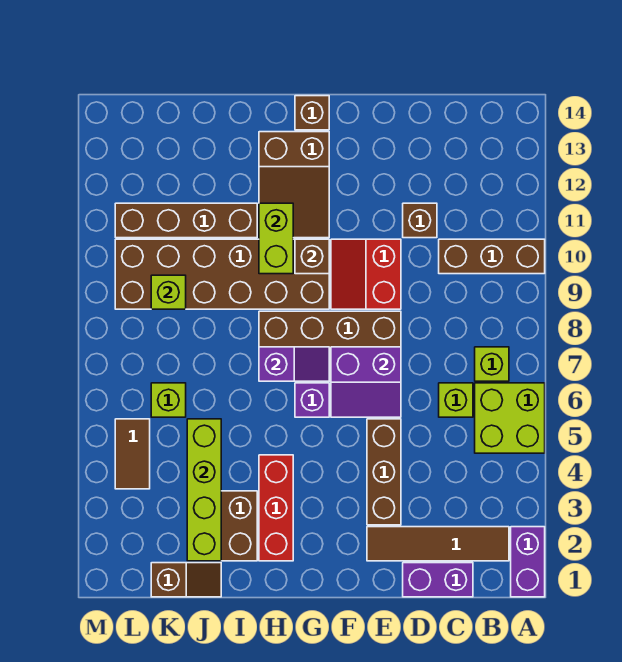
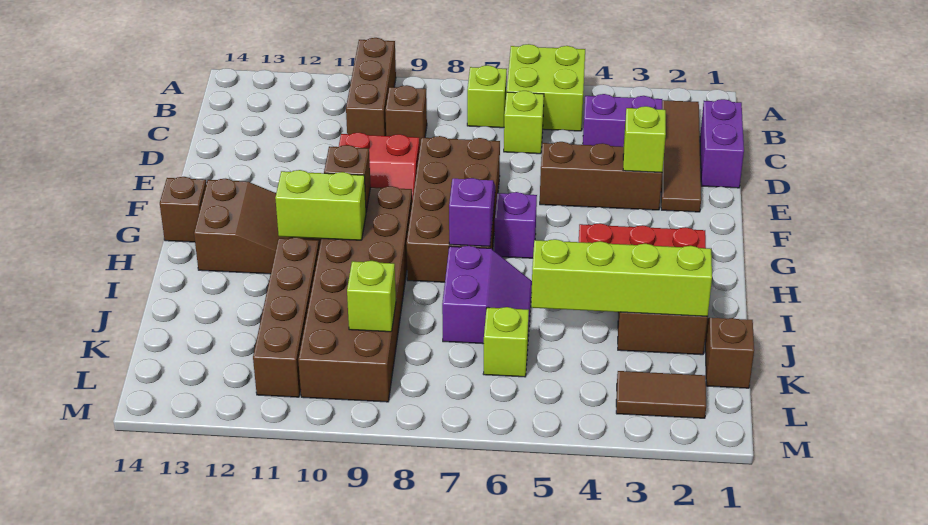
purple brick A1:A2 level 1 -> purple brick C3:C4 level 1
brown brick D11 level 1 -> brown brick C9 level 1
none -> lime brick E3 level 2
purple slope E6:F7 level 2 top 7 -> purple slope I6:J7 level 1 top 7
brown tile L4:L5 level 1 -> brown tile L2:L3 level 1

